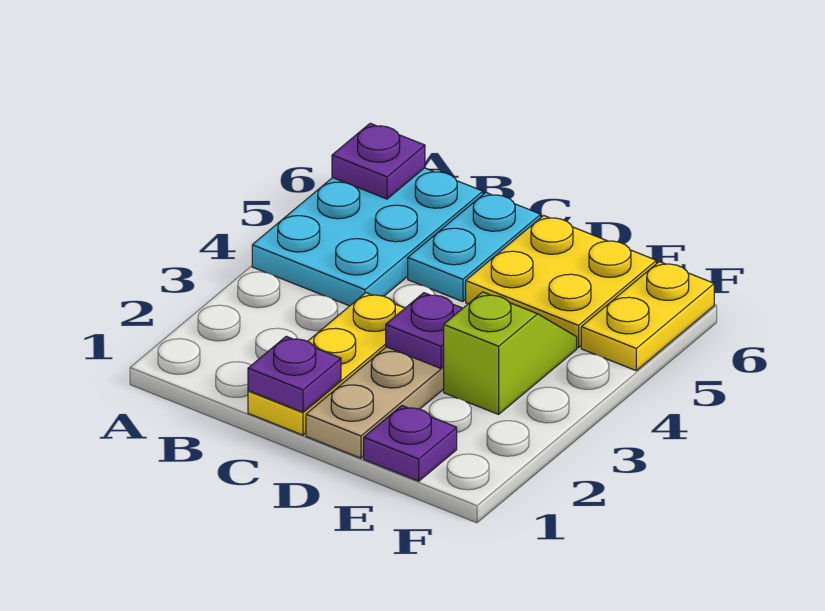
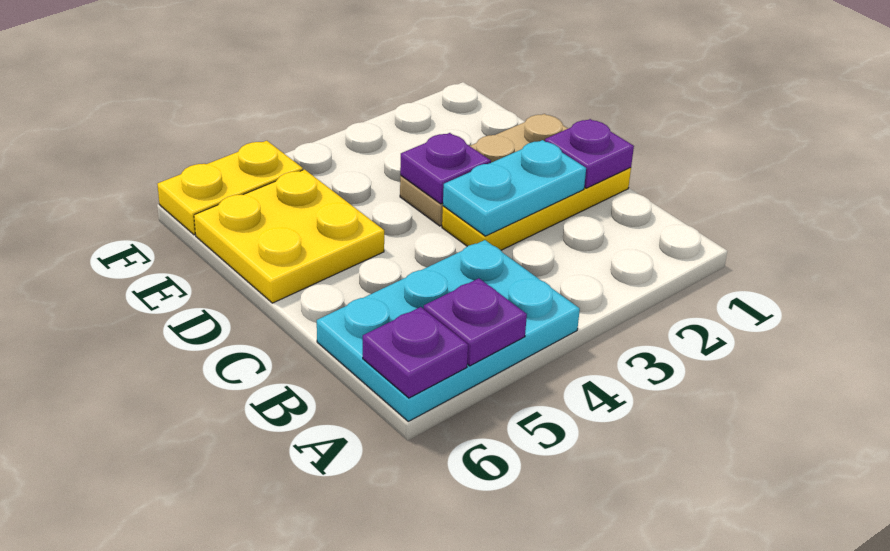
cyan plate C5:C6 level 1 -> cyan plate C2:C3 level 2
purple plate E1 level 1 -> purple plate A5 level 2
lime slope E3:E4 level 1 top 3 -> none

